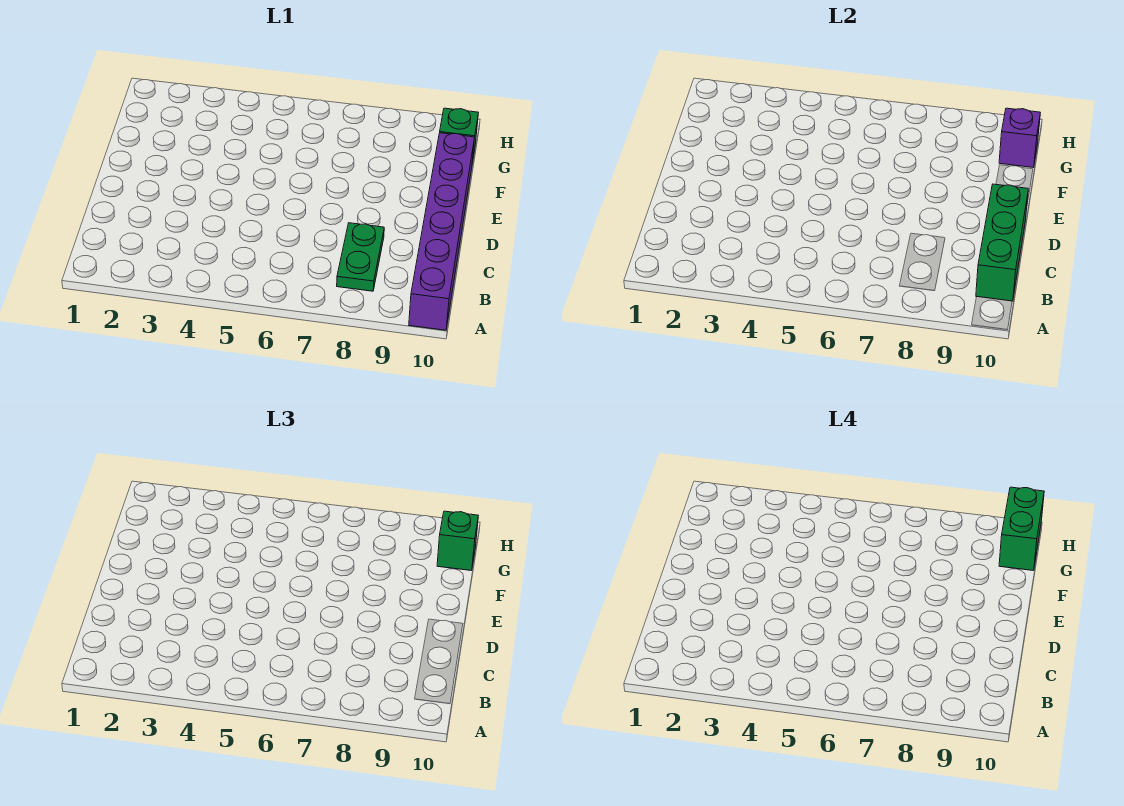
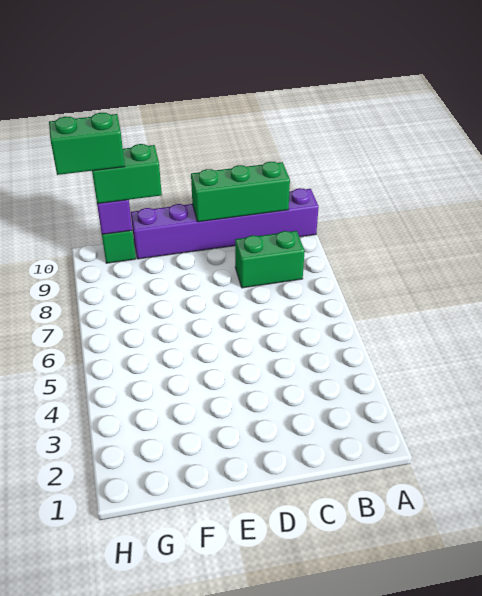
green plate B8:C8 level 1 -> green brick B8:C8 level 1
green brick G10 level 3 -> green brick F10:G10 level 3

